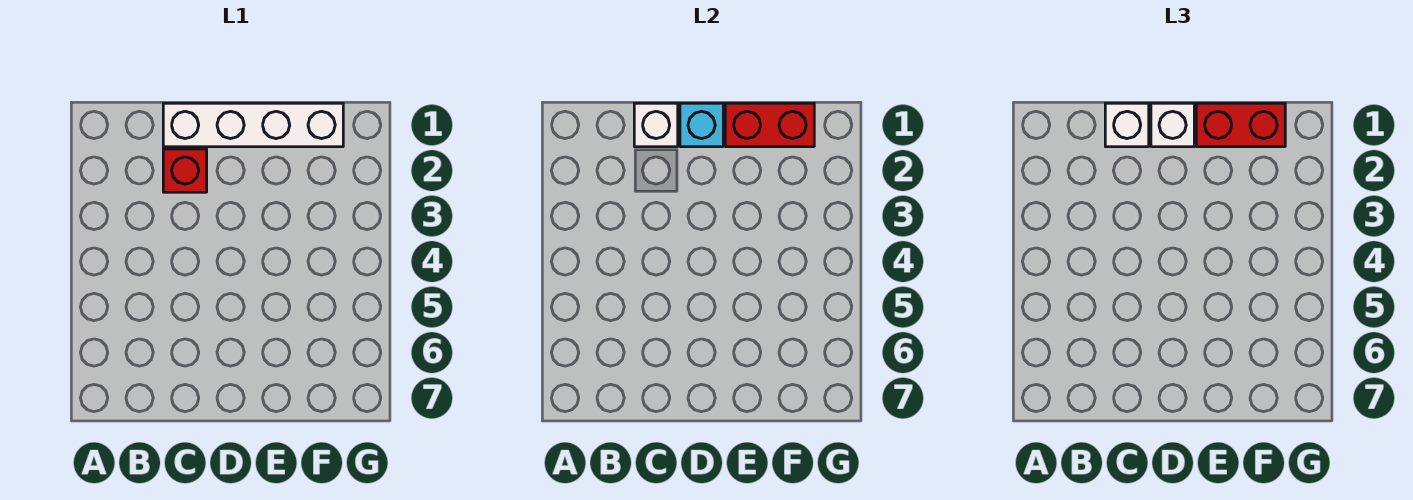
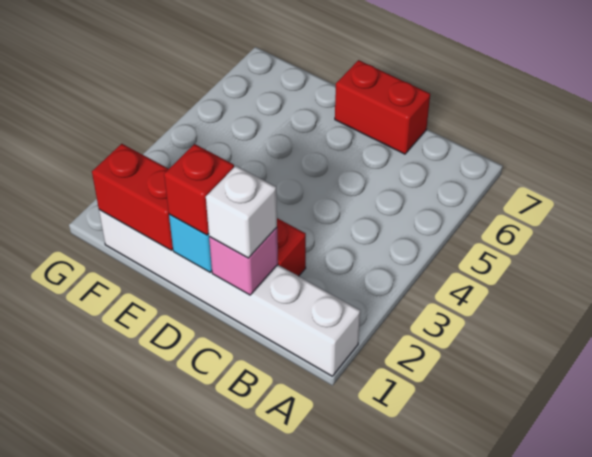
white brick C1:F1 level 1 -> white brick A1:F1 level 1
white brick C1 level 2 -> pink brick C1 level 2
white brick D1 level 3 -> red brick D1 level 3
red brick E1:F1 level 3 -> red brick C7:D7 level 1

